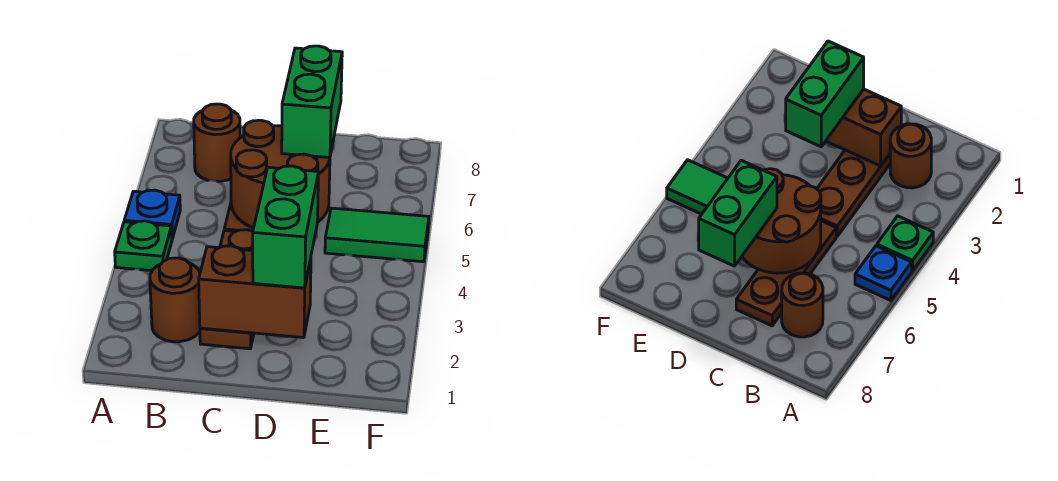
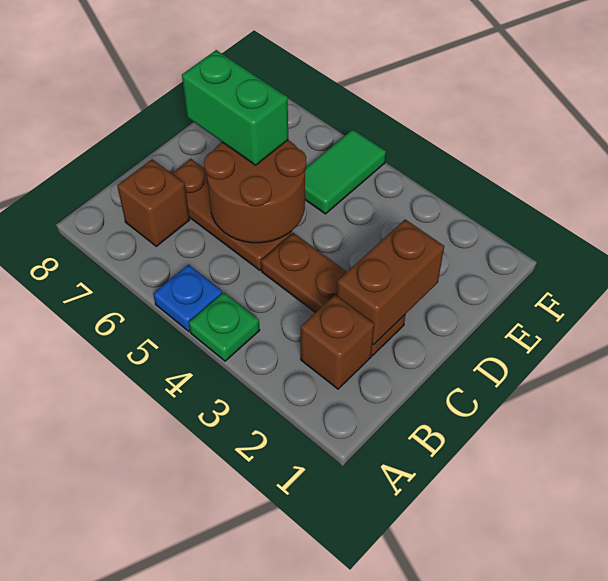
brown round brick B2 level 1 -> brown brick B2 level 1
brown round brick B7 level 1 -> brown brick B7 level 1
green brick D2:D3 level 3 -> none

